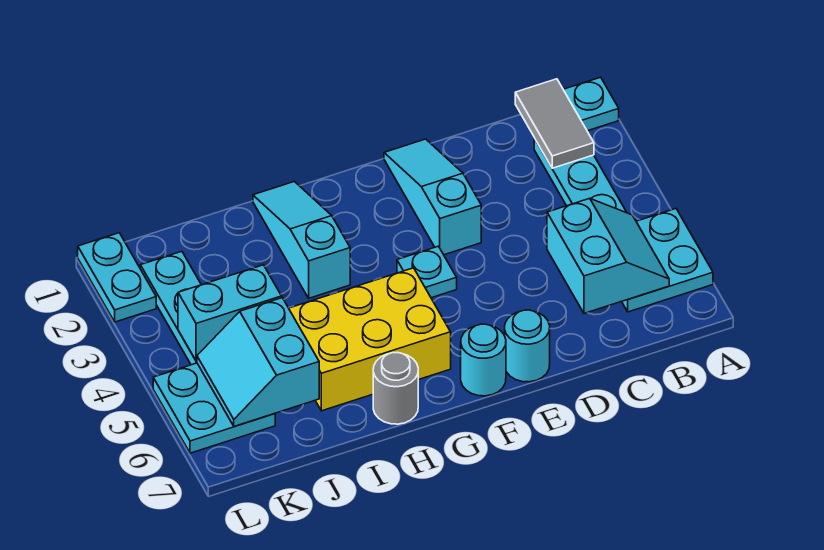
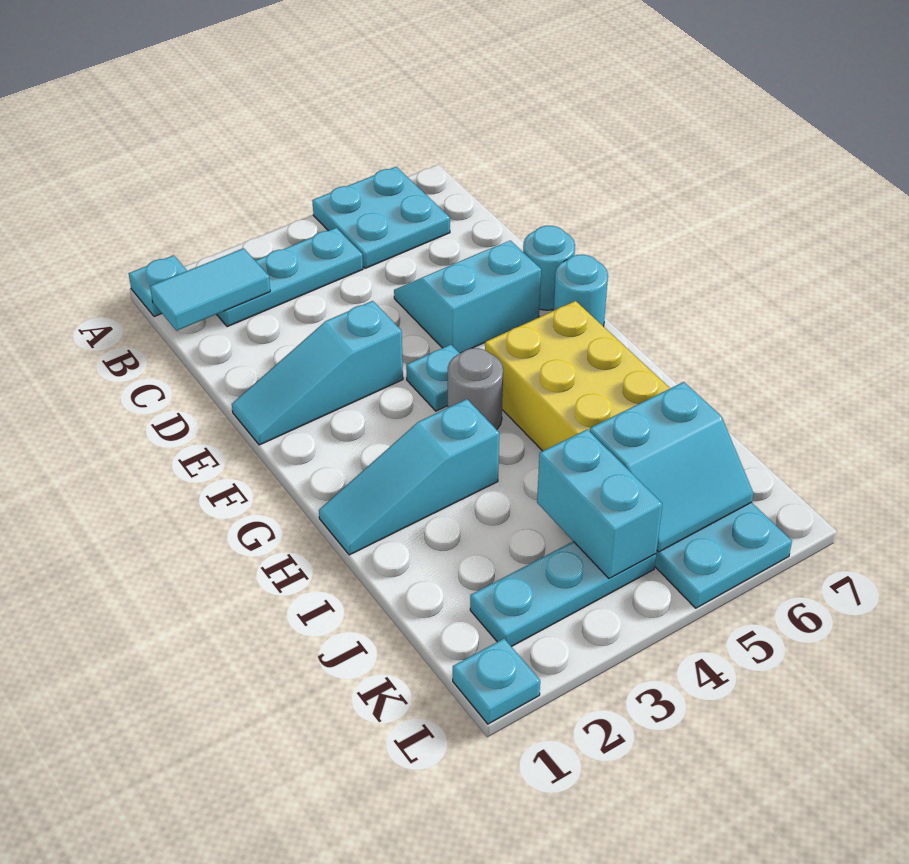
grey tile B1:B2 level 2 -> cyan tile B1:B2 level 2
cyan slope B5:C6 level 2 top C -> cyan slope D5:E6 level 1 top E
grey round brick H7 level 1 -> grey round brick G4 level 1
cyan plate L1:L2 level 1 -> cyan plate L1 level 1

